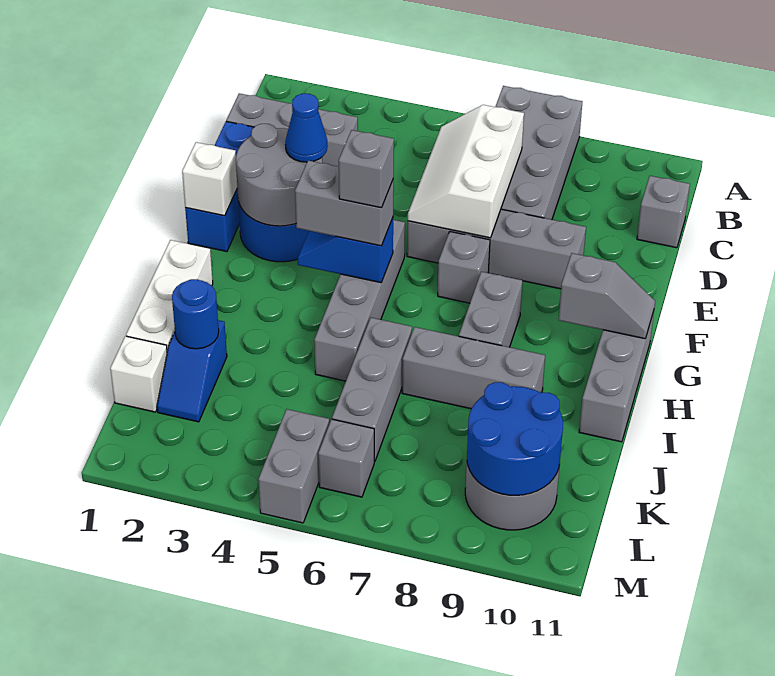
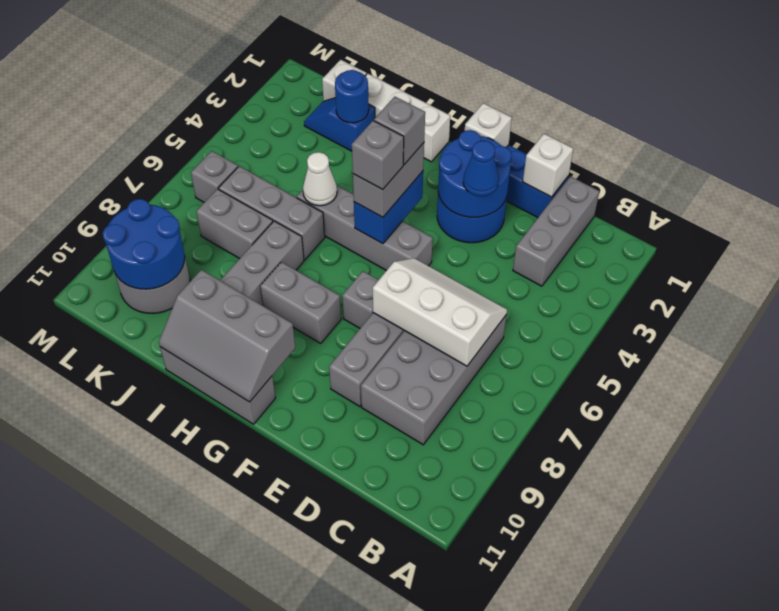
grey brick A7:D8 level 1 -> grey brick C6:D9 level 1
grey brick C11 level 1 -> grey brick G4 level 4
none -> white brick D1 level 2
grey round brick E2:F3 level 2 -> blue round brick E2:F3 level 2
blue slope G4:G5 level 2 top 5 -> blue brick G4:G5 level 2
grey slope G10:G11 level 2 top 10 -> grey slope G10:I11 level 2 top 10
none -> white cone I5 level 2
grey brick L5:M5 level 1 -> grey brick J7:K7 level 1

